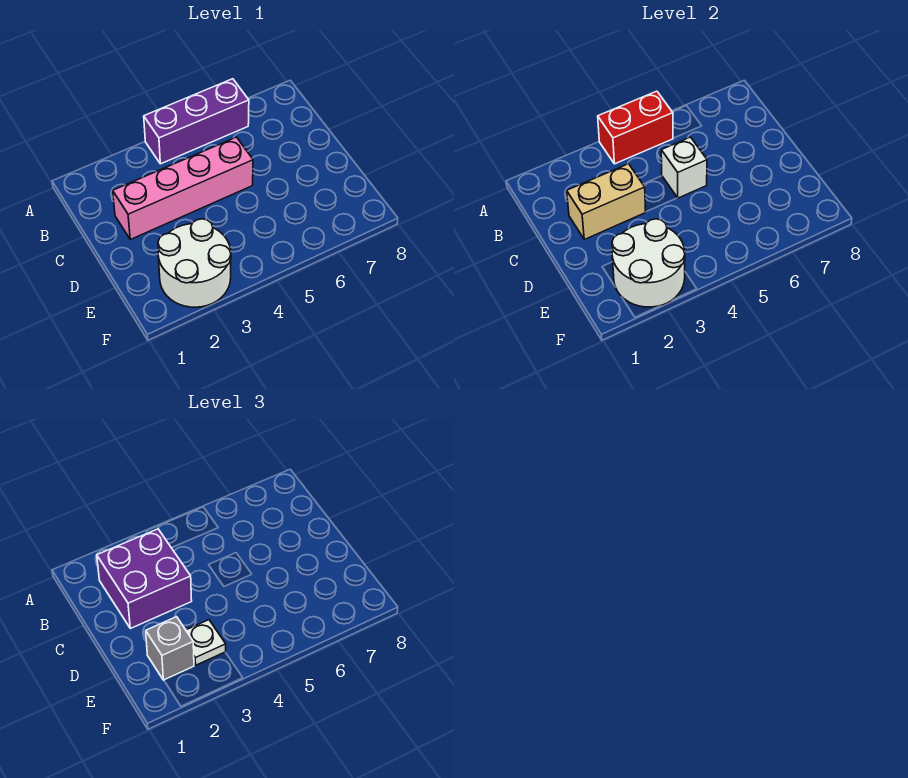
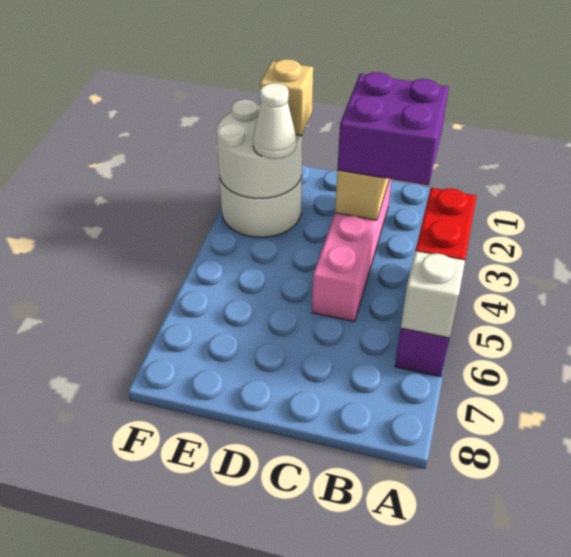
white brick C5 level 2 -> white brick A6 level 2
grey brick E2 level 3 -> tan brick E2 level 3
white plate E3 level 3 -> white cone E3 level 3

